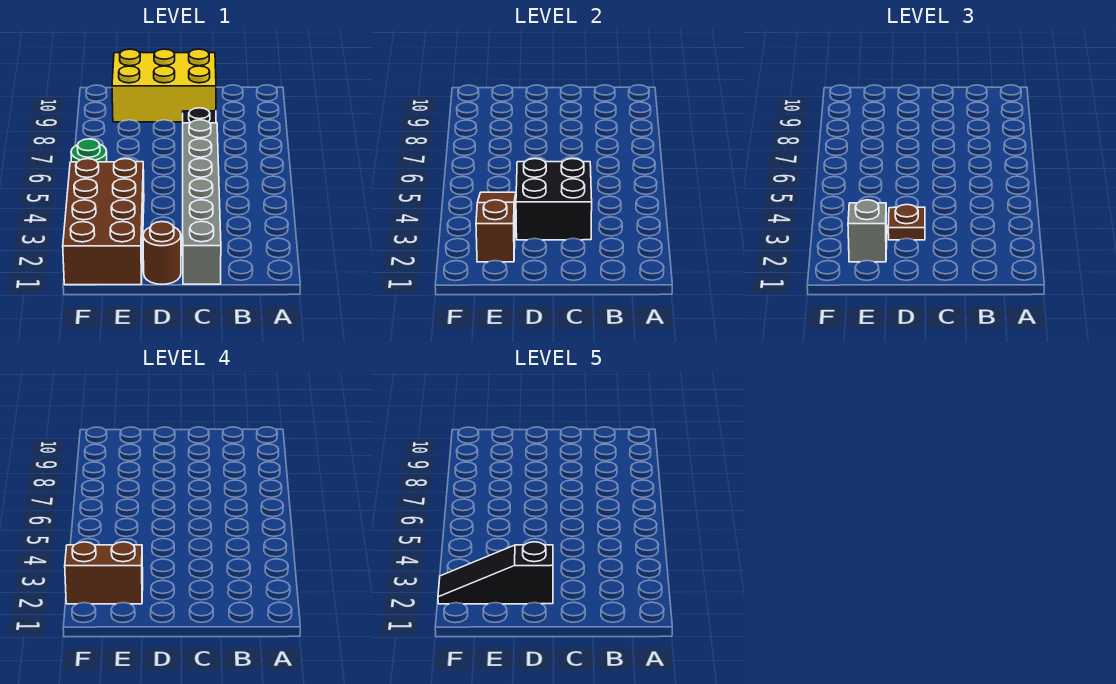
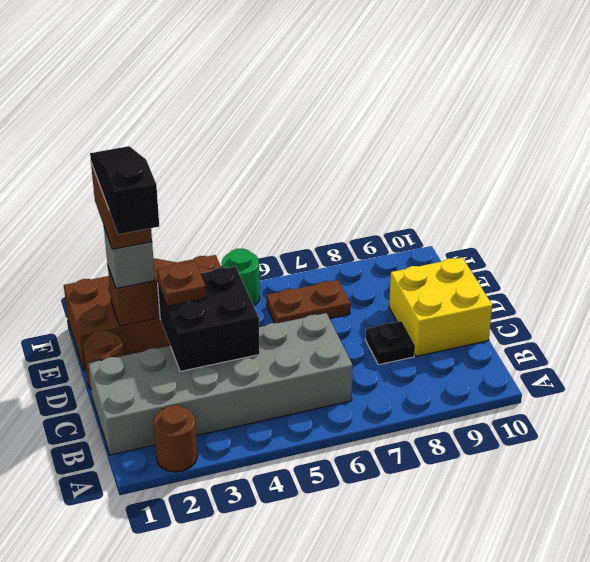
none -> brown round brick A2 level 1
grey brick C1:C6 level 1 -> grey brick B1:C6 level 1
yellow brick C9:E10 level 1 -> yellow brick C9:D10 level 1
none -> brown plate E6:E7 level 1

